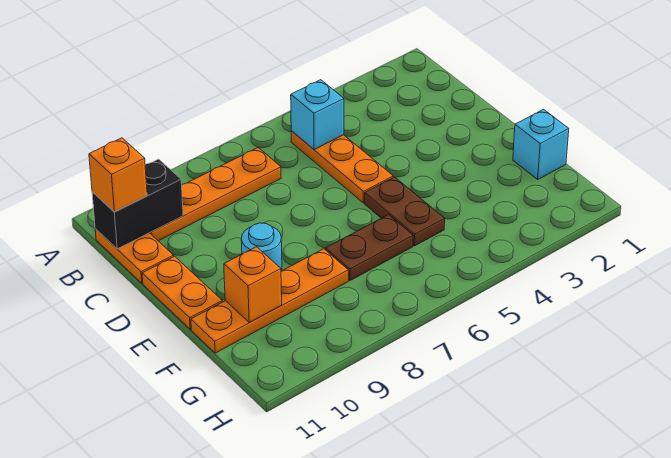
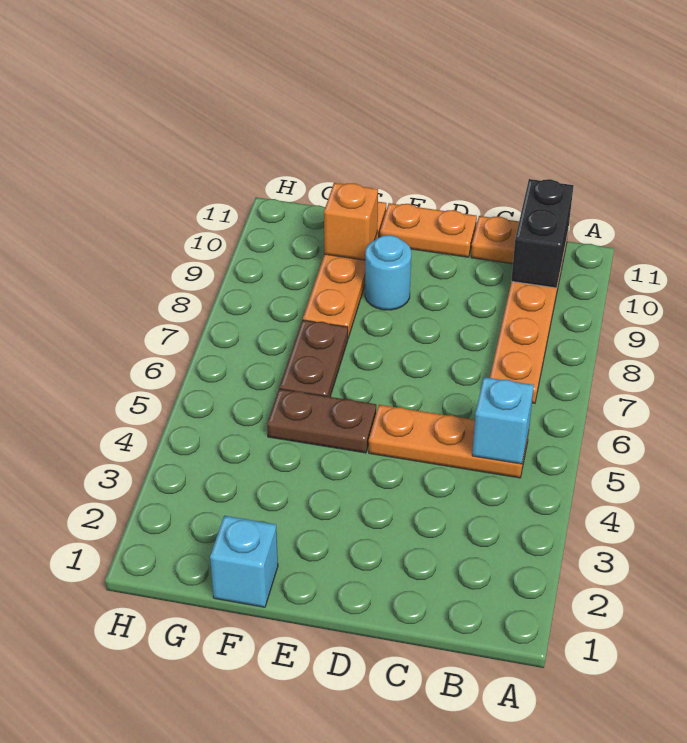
orange brick B11 level 3 -> none

